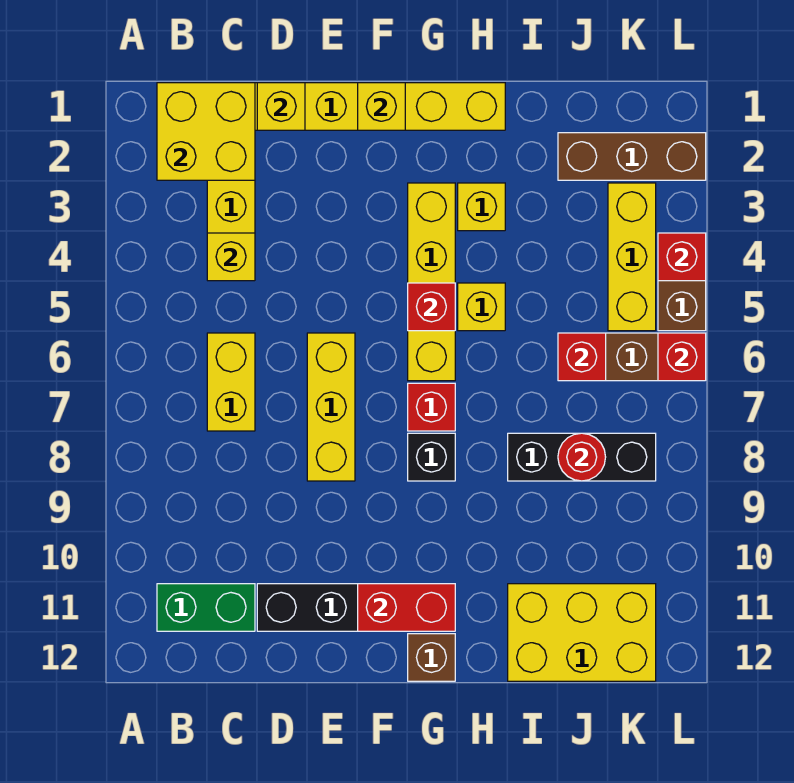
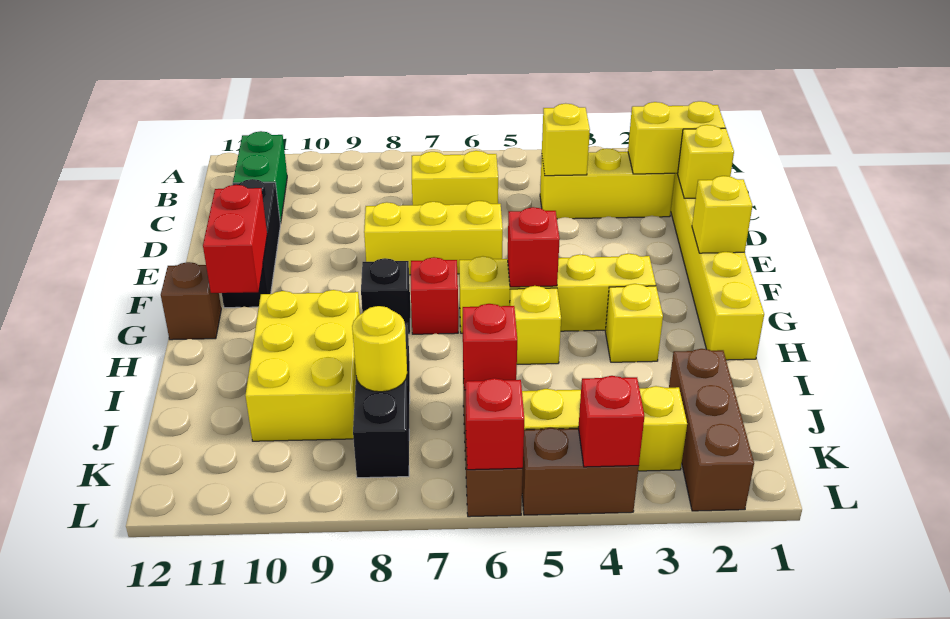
yellow brick B1:C2 level 2 -> yellow brick C1:C2 level 2
yellow brick I11:K12 level 1 -> yellow brick H9:J10 level 1
red round brick J8 level 2 -> yellow round brick J8 level 2

